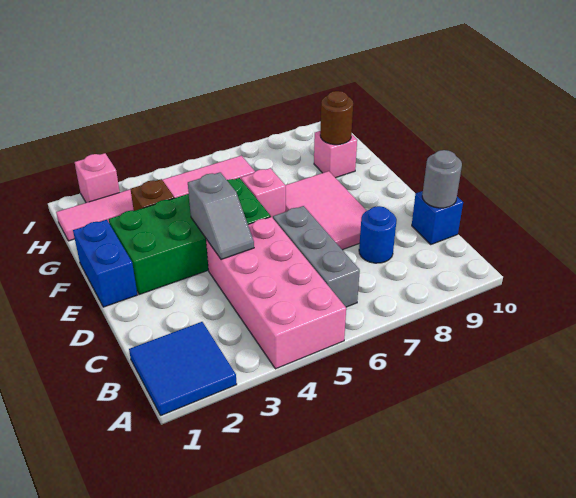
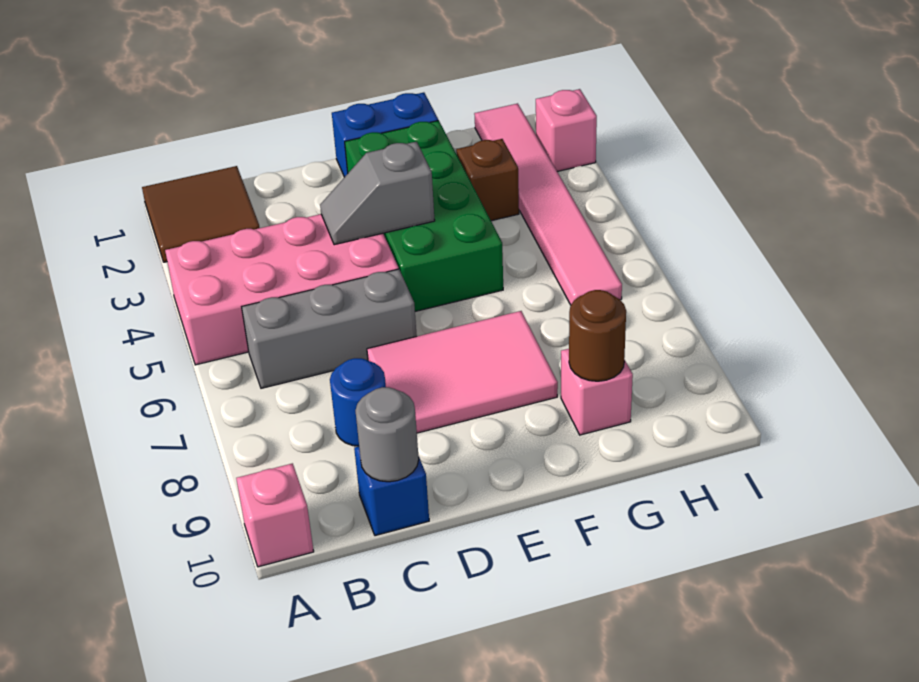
blue tile A1:B2 level 1 -> brown tile A1:B2 level 1
pink brick F6 level 1 -> pink brick A10 level 1

